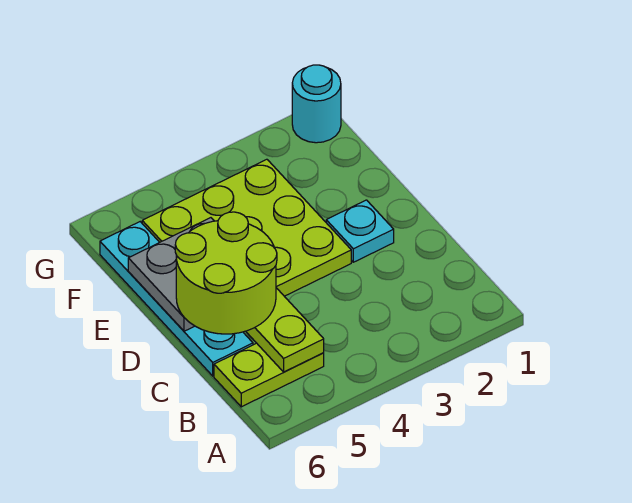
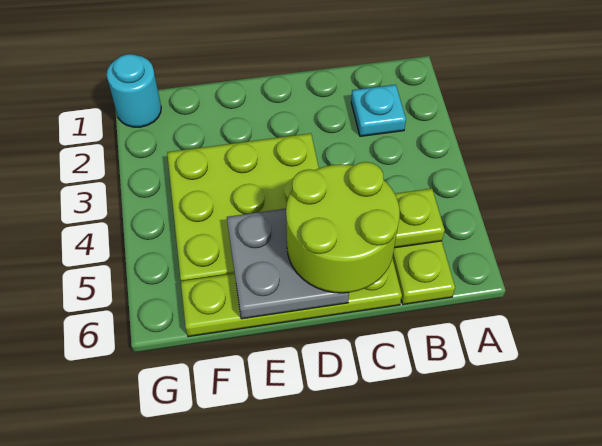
cyan plate C6:F6 level 1 -> lime plate C6:F6 level 1
cyan plate D2 level 1 -> cyan plate B2 level 1

